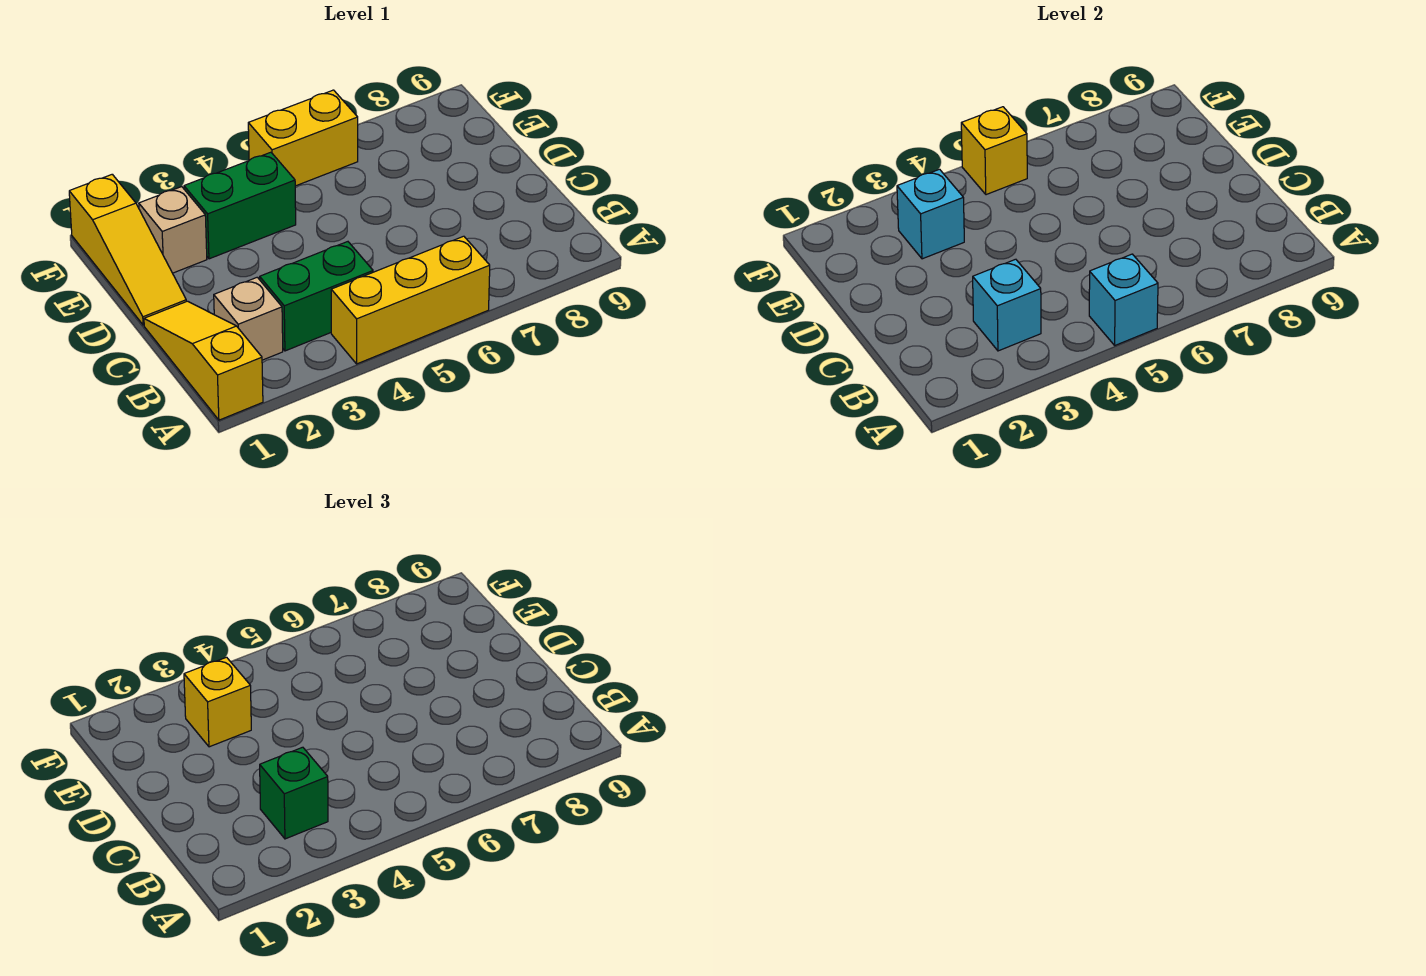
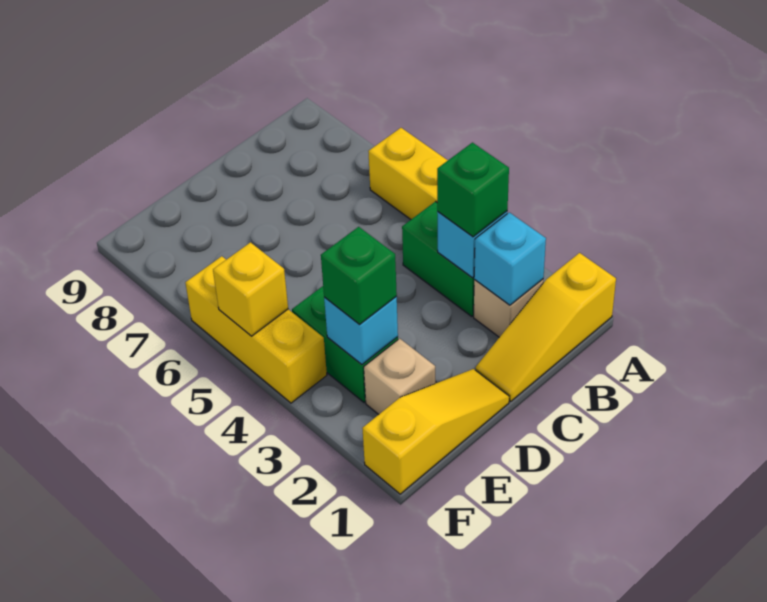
cyan brick A5 level 2 -> cyan brick B2 level 2
yellow brick E3 level 3 -> green brick E3 level 3
yellow brick F5:F6 level 1 -> yellow brick F4:F6 level 1

